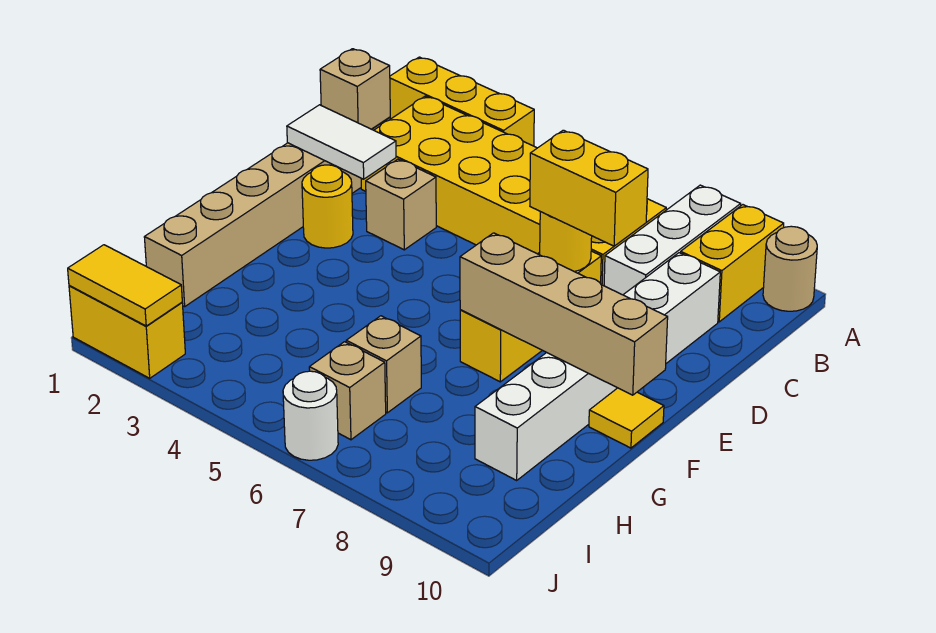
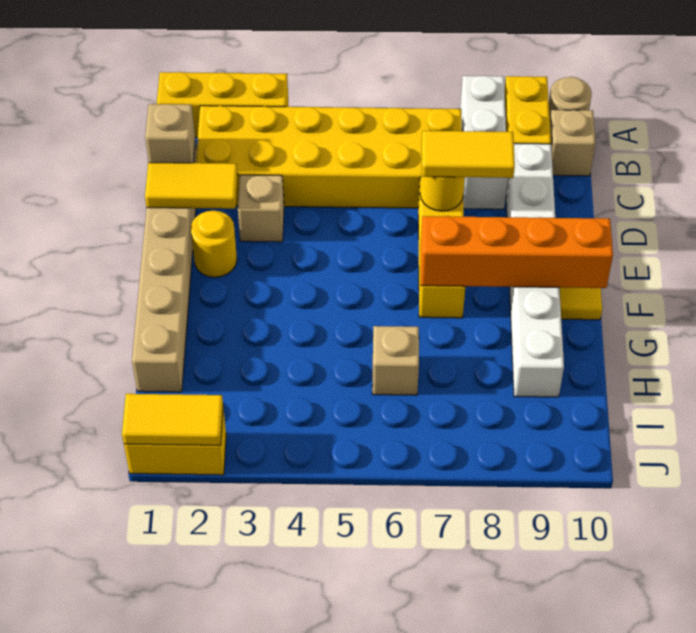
white tile D1:D2 level 2 -> yellow tile D1:D2 level 2
yellow brick D7:D8 level 3 -> yellow tile D7:D8 level 3
tan brick F7:F10 level 2 -> orange brick F7:F10 level 2
tan brick I6 level 1 -> tan brick B10 level 1
white round brick J6 level 1 -> none

